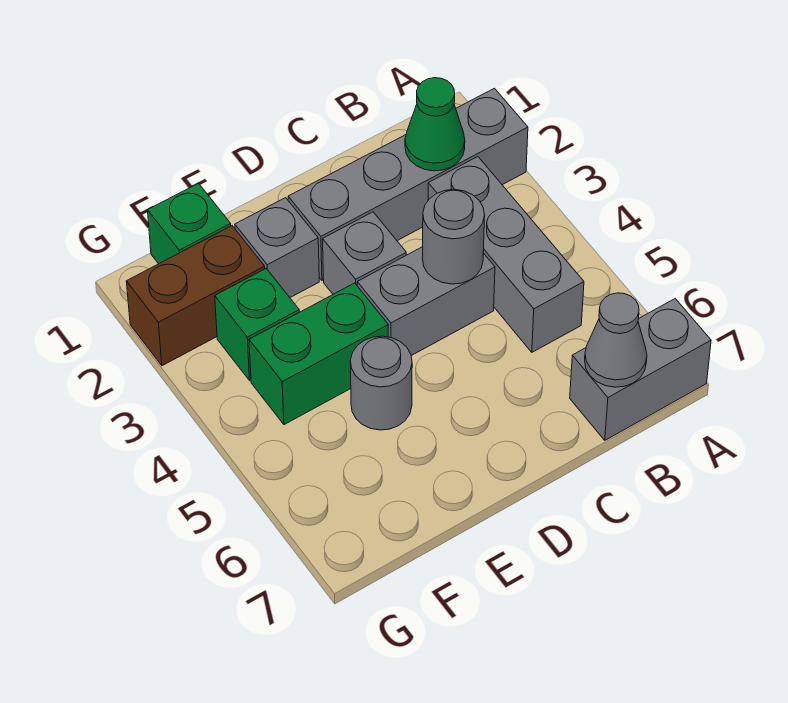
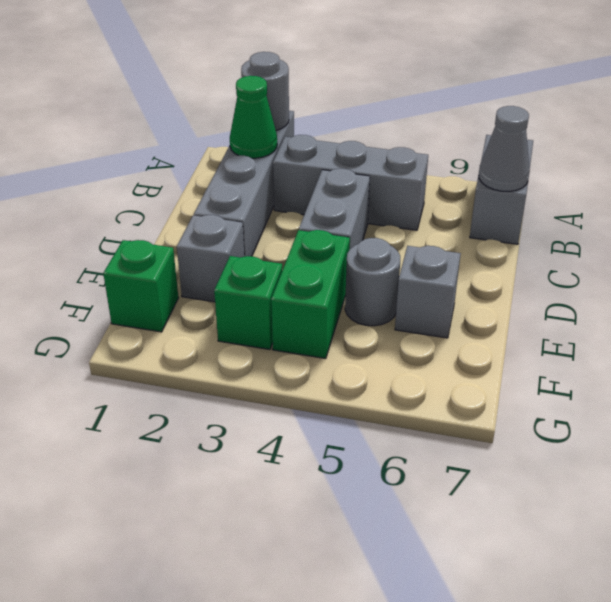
grey round brick C4 level 2 -> grey round brick A2 level 2
grey brick D3 level 1 -> grey brick E6 level 1
brown brick F2:G2 level 1 -> none

